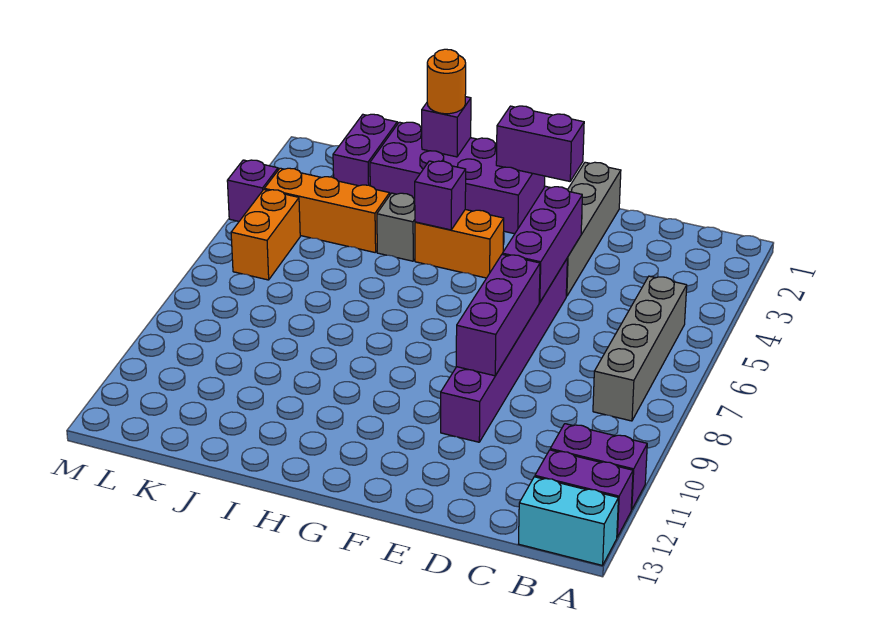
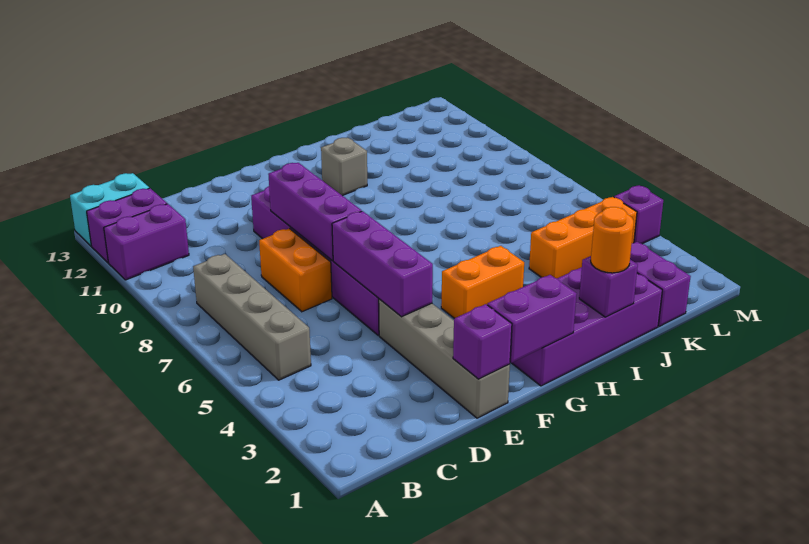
purple brick H4 level 2 -> purple brick E1 level 2
grey brick I4 level 1 -> grey brick H11 level 1
orange brick L5:L6 level 1 -> orange brick D7:D8 level 1

